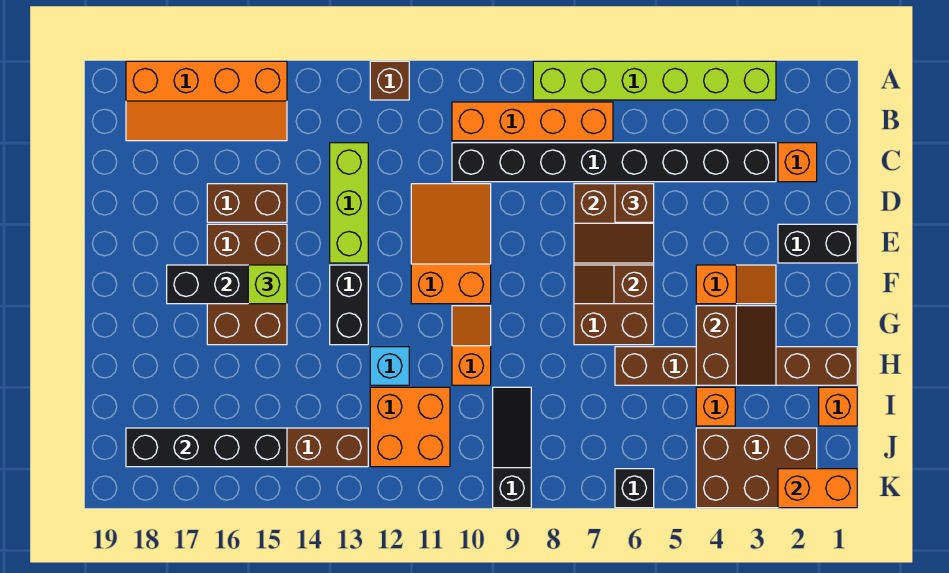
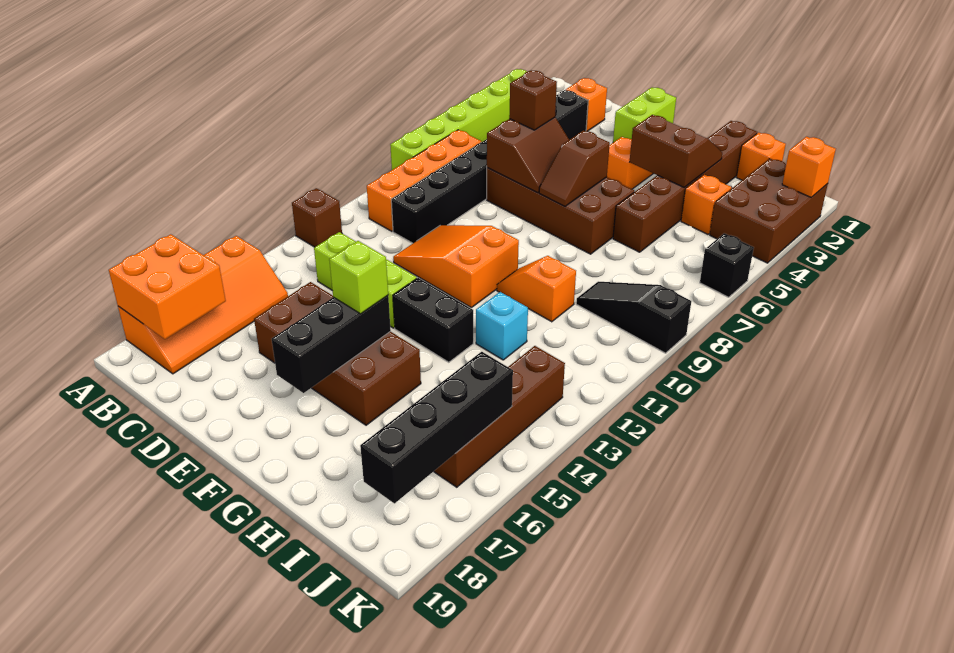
black brick E1:E2 level 1 -> lime brick E1:E2 level 1
orange brick I11:J12 level 1 -> orange brick A17:B18 level 2
orange brick K1:K2 level 2 -> orange brick K2 level 2

